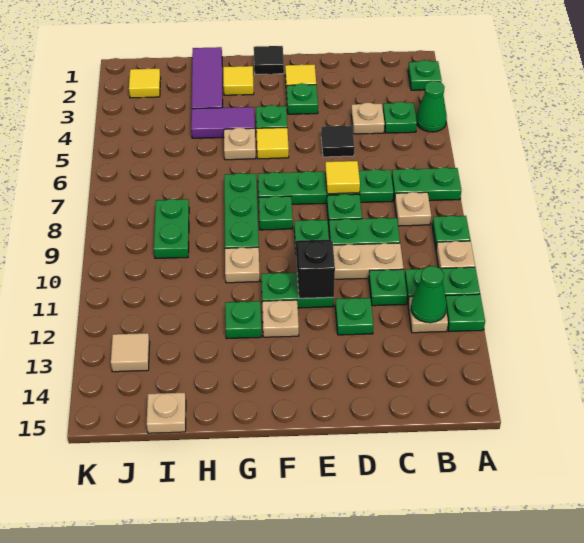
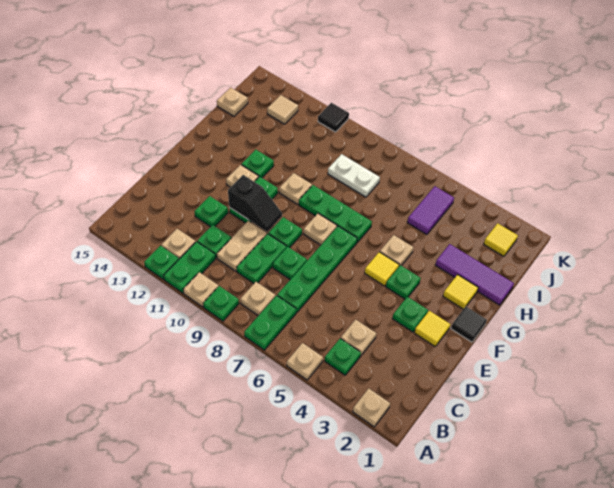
green plate A2 level 1 -> tan plate A2 level 1
green cone A4 level 1 -> none
none -> tan plate A5 level 1
green cone B12 level 2 -> none
black tile D5 level 1 -> black tile K11 level 1
yellow tile D7 level 2 -> none
green plate F8 level 1 -> tan plate F8 level 1
purple tile G4:H4 level 1 -> purple tile I5:J5 level 1
green plate I8:I9 level 1 -> white plate I8:I9 level 1

